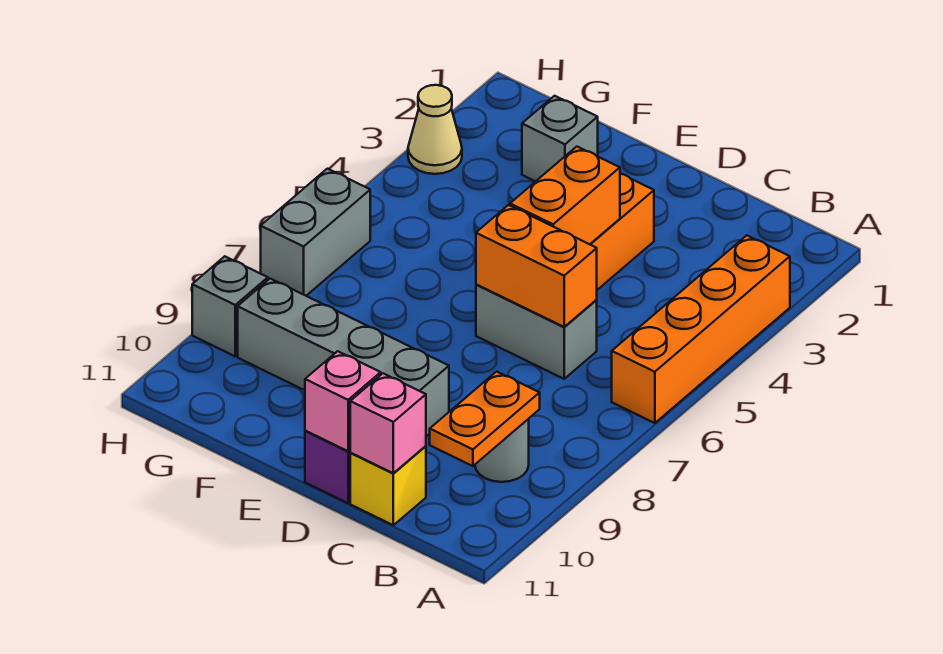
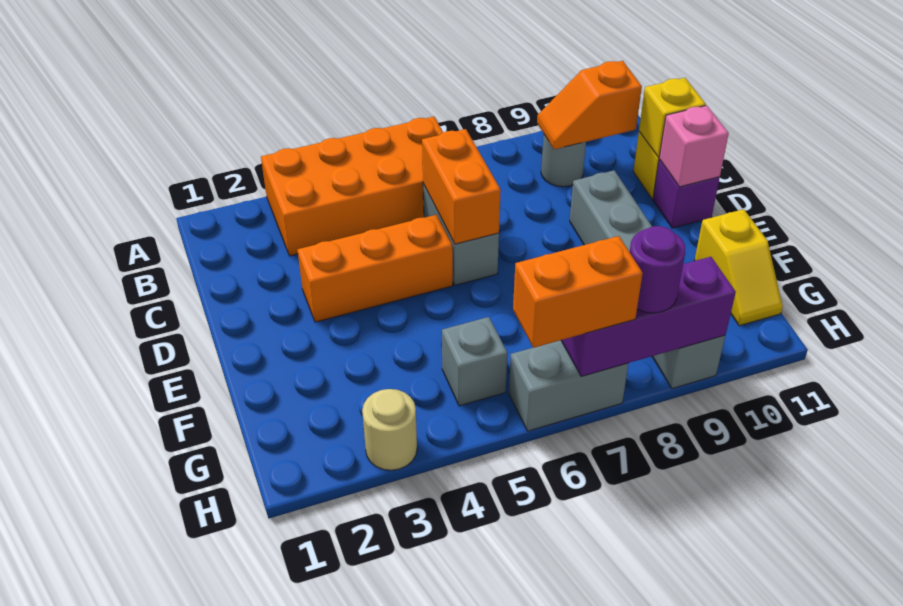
orange brick A3:A6 level 1 -> orange brick A3:B6 level 1
orange plate B9:B10 level 2 -> orange slope B9:B10 level 2 top 10
pink brick C11 level 2 -> yellow brick C11 level 2
orange brick D4:D5 level 2 -> orange brick H6:H7 level 3
grey brick F2 level 1 -> grey brick G5 level 1
none -> yellow slope F11:G11 level 1 top F
tan cone H3 level 1 -> tan round brick H3 level 1
none -> purple brick H7:H9 level 2
none -> purple round brick H8 level 3

